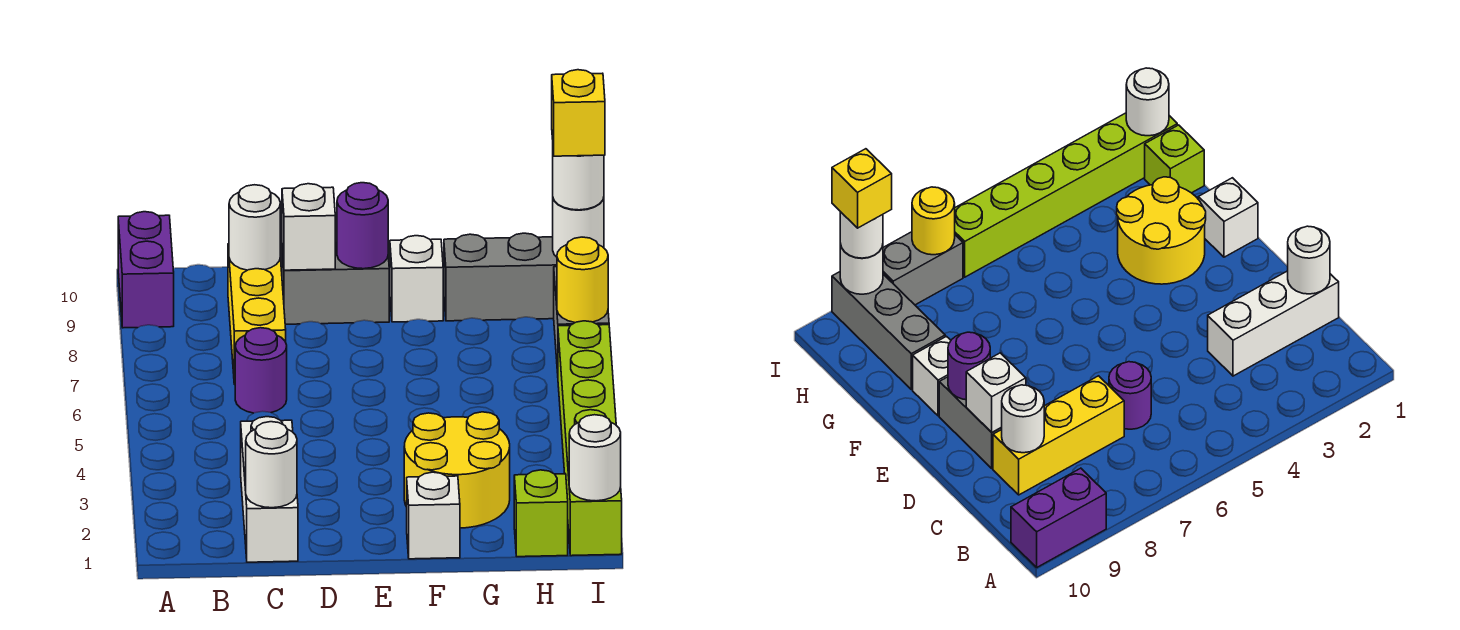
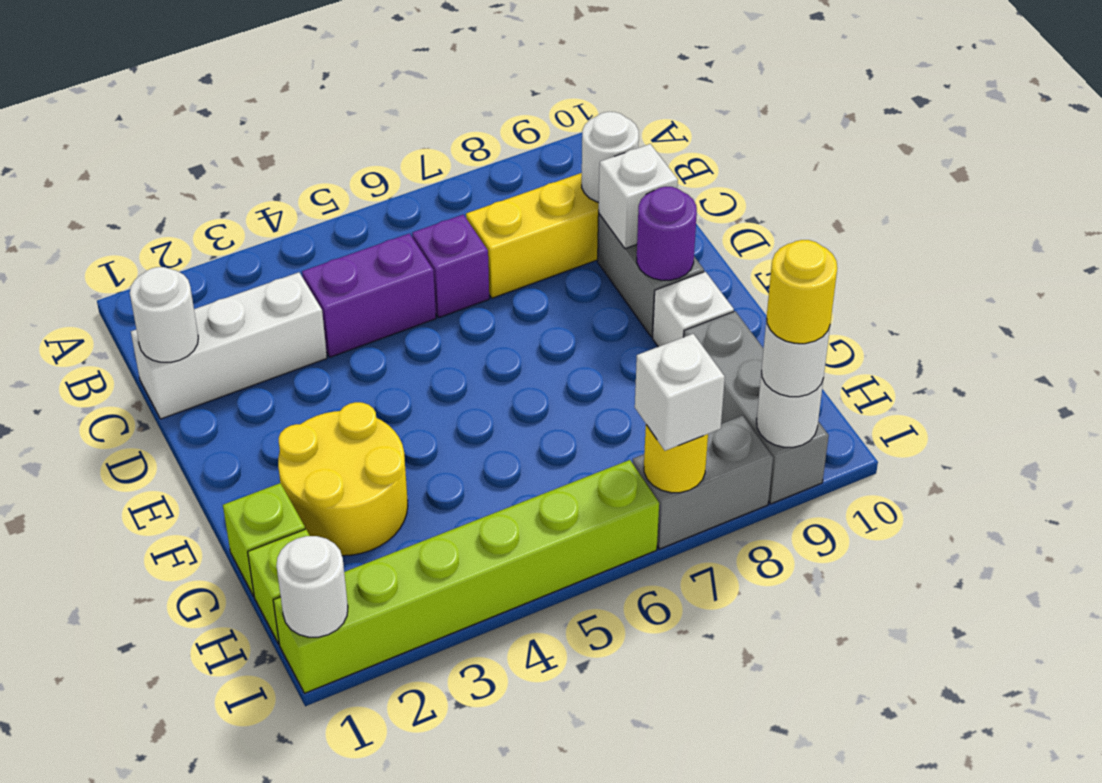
purple brick A9:A10 level 1 -> purple brick C4:C5 level 1
purple round brick C6 level 1 -> purple brick C6 level 1
white brick F1 level 1 -> white brick I7 level 3
none -> lime brick G1 level 1
yellow brick I9 level 4 -> yellow round brick I9 level 4

